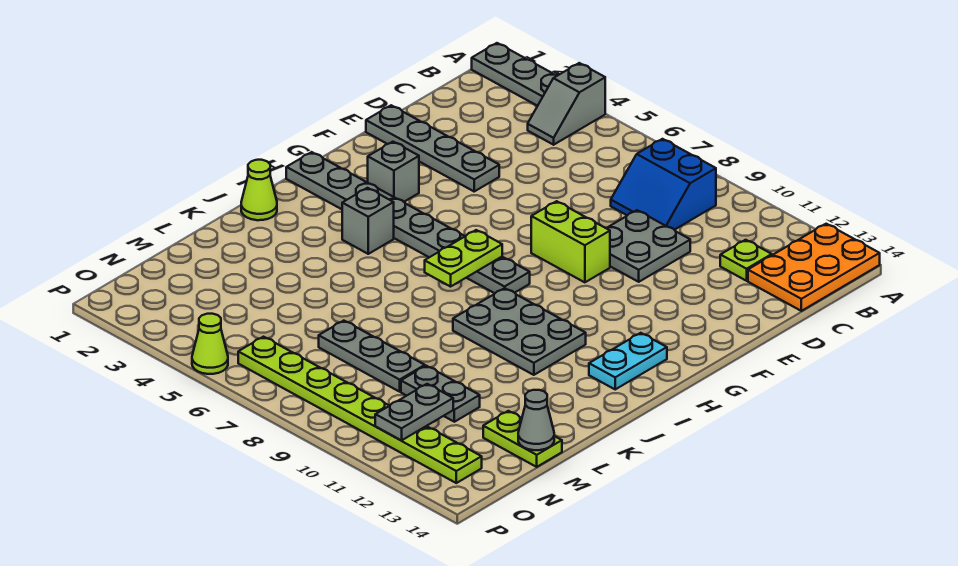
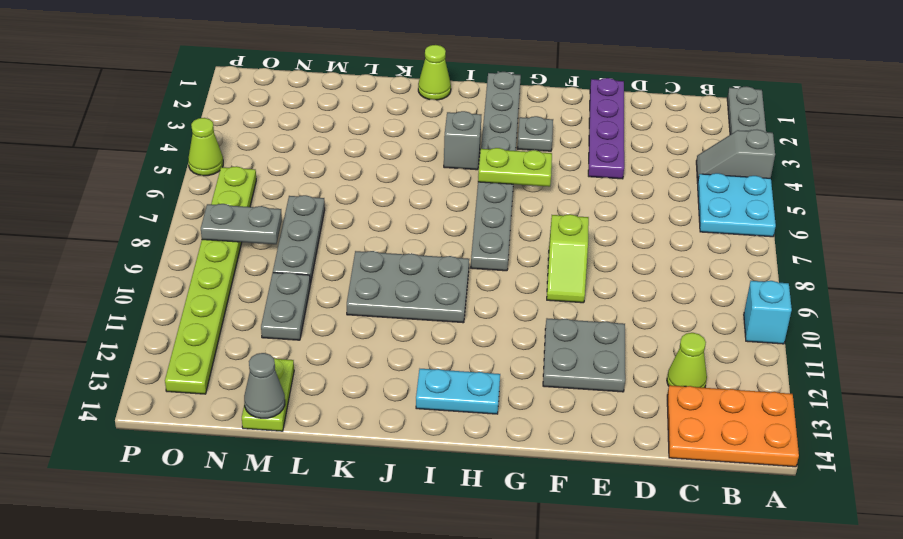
none -> cyan plate A5:B6 level 1
none -> cyan brick A10 level 1
blue slope B8:C9 level 1 top B -> none
lime plate C12 level 1 -> lime cone C12 level 1
grey plate D9:E10 level 1 -> grey plate E11:F12 level 1
grey plate E1:E4 level 1 -> purple plate E1:E4 level 1
lime brick F8:F9 level 1 -> lime slope F8:F9 level 1 top 8
grey brick G3 level 1 -> grey plate G3 level 1
lime plate H7:I7 level 2 -> lime plate G5:H5 level 2
grey plate I9:J11 level 1 -> grey plate I9:K10 level 1
grey plate N11:O11 level 2 -> grey plate N8:O8 level 2

